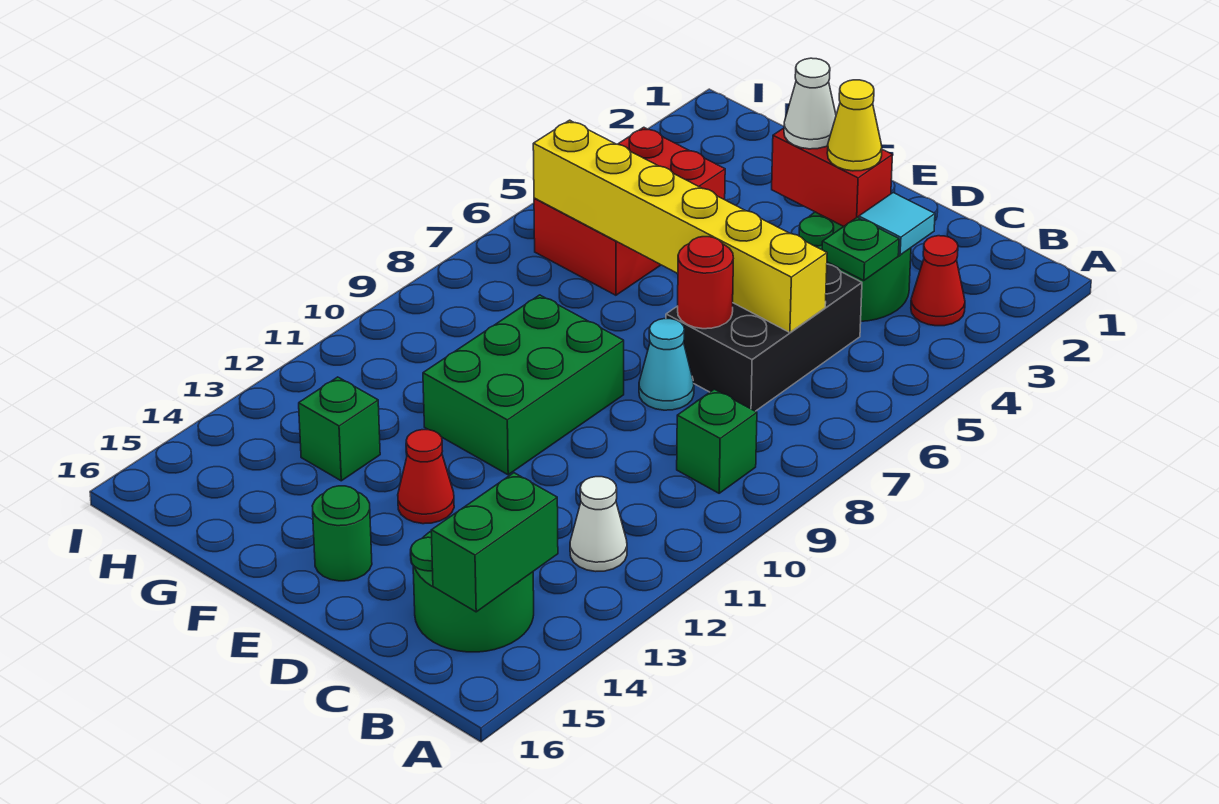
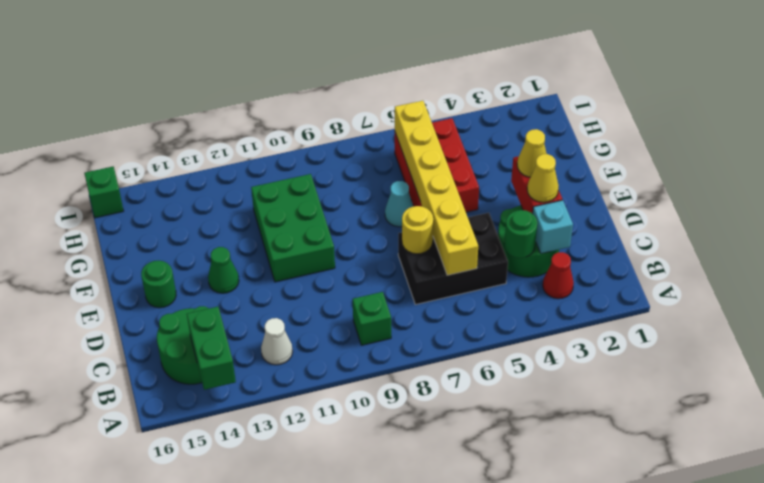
green brick B14:B15 level 2 -> green brick A14:B14 level 2
cyan tile C3 level 2 -> cyan brick C3 level 2
green plate C4 level 2 -> green round brick C4 level 2
red round brick D7 level 2 -> yellow round brick D7 level 2
cyan cone D8 level 1 -> cyan cone F7 level 1
white cone E3 level 3 -> yellow cone E3 level 3
green brick E9:F11 level 1 -> green brick E10:G11 level 1
red cone E13 level 1 -> green cone E13 level 1
red brick G4:H6 level 1 -> red brick F5:H6 level 1
green brick G13 level 1 -> green brick I16 level 1

